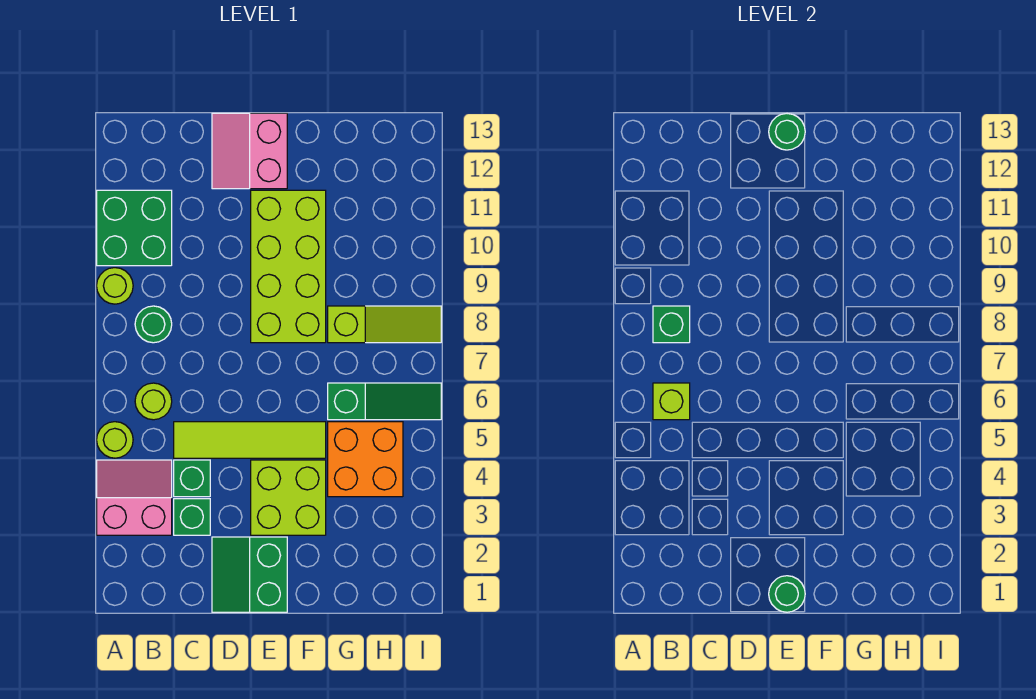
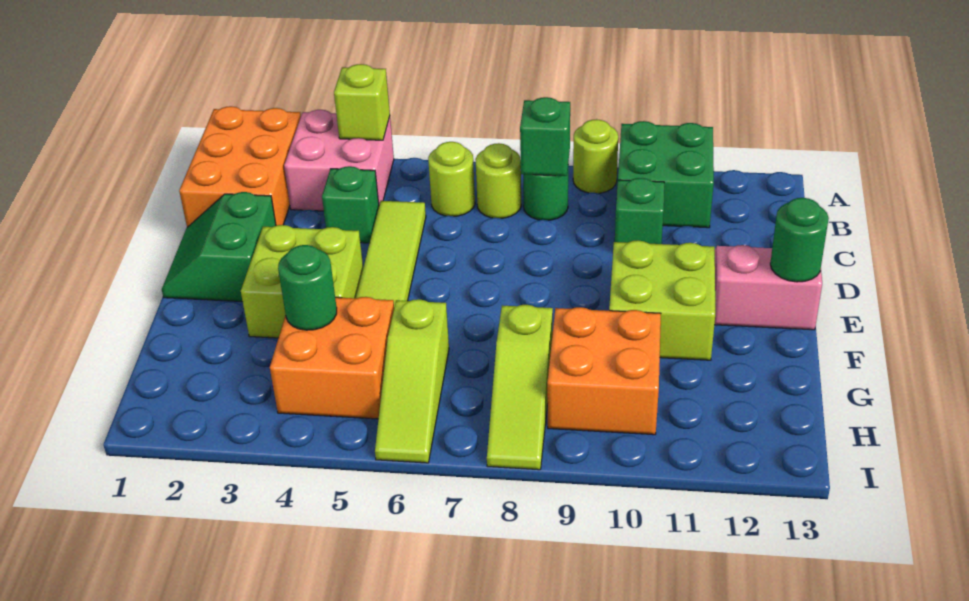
none -> orange brick A1:C2 level 1
pink slope A3:B4 level 1 top 3 -> pink brick A3:B4 level 1
lime round brick A5 level 1 -> lime round brick B7 level 1
lime brick B6 level 2 -> lime brick A4 level 2
green brick C3 level 1 -> green brick C10 level 1
green slope D1:E2 level 1 top E -> green slope D1:E2 level 1 top 2
green round brick E1 level 2 -> green round brick G4 level 2
lime brick E8:F11 level 1 -> lime brick E10:F11 level 1
green slope G6:I6 level 1 top G -> lime slope G6:I6 level 1 top G
none -> orange brick G9:H10 level 1

